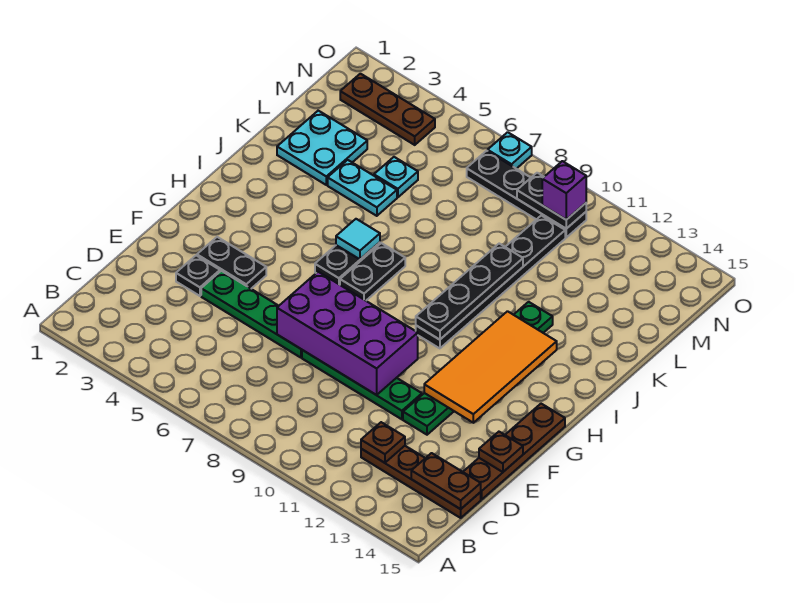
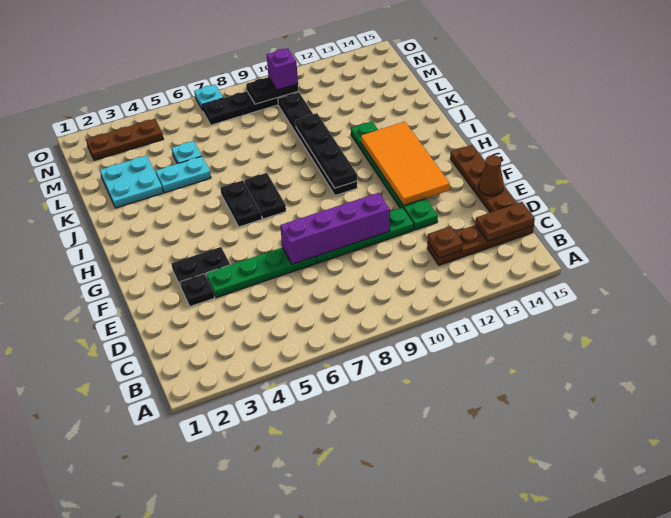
purple brick E7:F10 level 2 -> purple brick E7:E10 level 2
brown plate E15 level 2 -> brown cone E15 level 2
cyan tile I6 level 2 -> none

